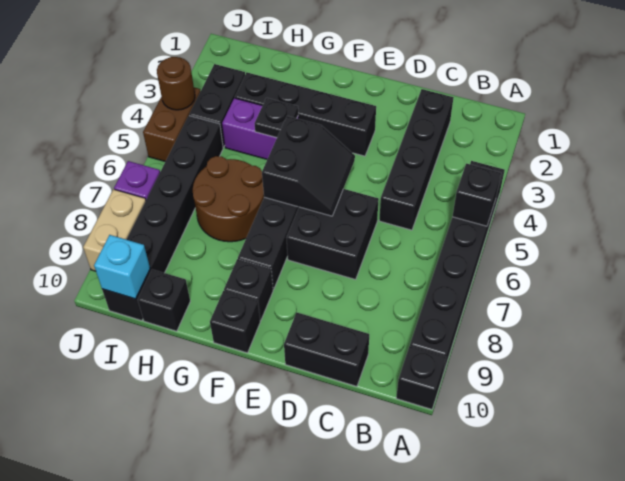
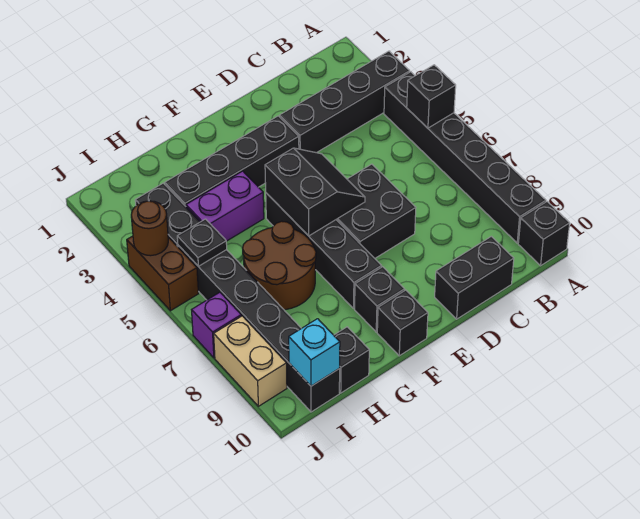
black brick C2:C5 level 1 -> black brick A3:D3 level 1
black plate G4 level 2 -> black plate I5 level 2

